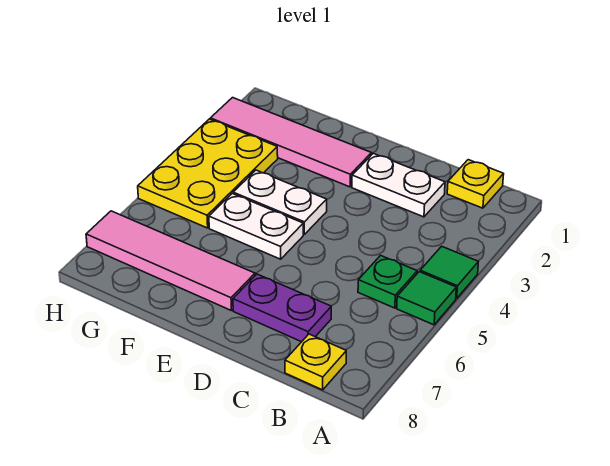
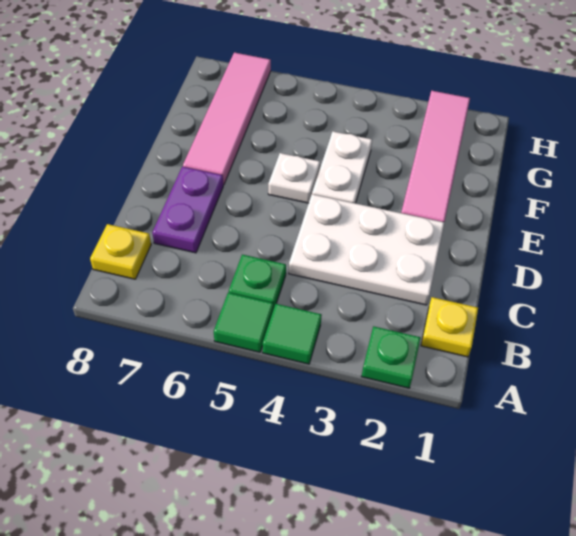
none -> green plate A2 level 1
white plate C2:D2 level 1 -> white plate C2:D4 level 1
white plate E5:F5 level 1 -> white plate E5 level 1
yellow plate G3:H5 level 1 -> none

